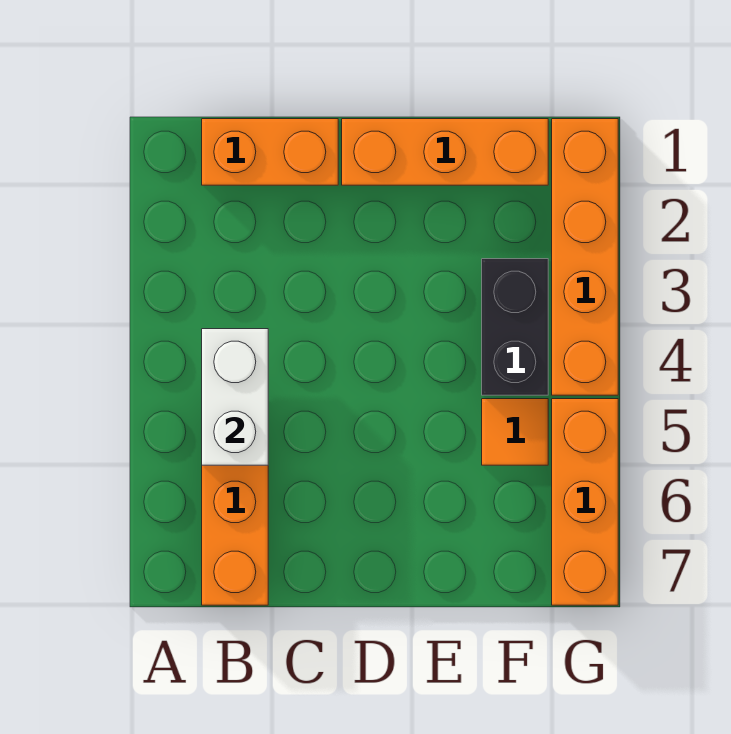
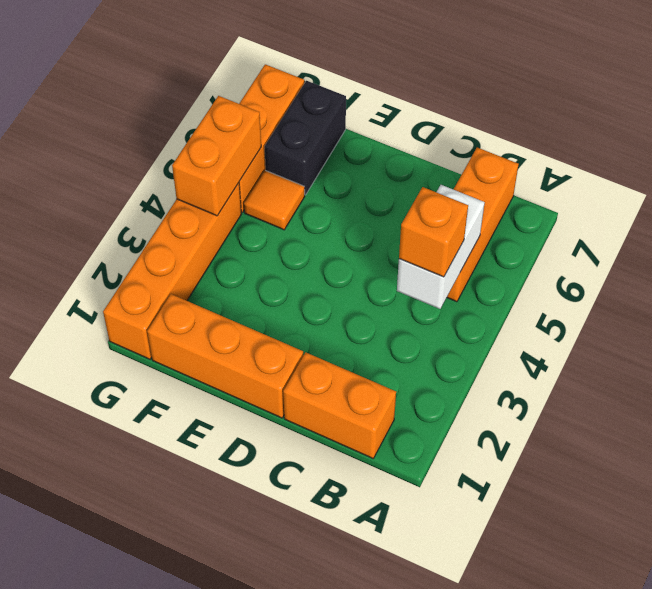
none -> orange brick B4 level 3
black brick F3:F4 level 1 -> black brick F6:F7 level 1
none -> orange brick G4:G5 level 2

